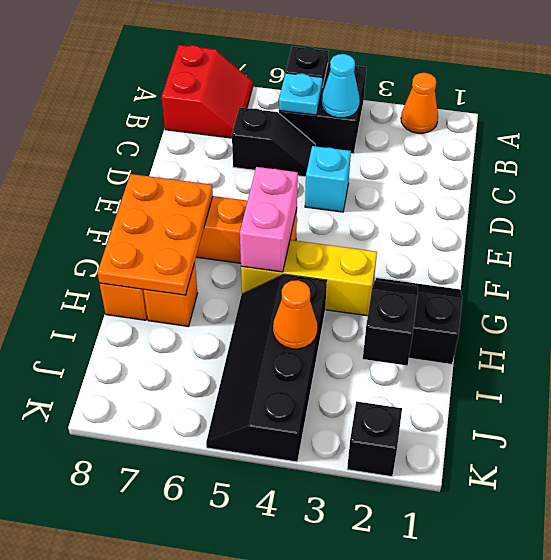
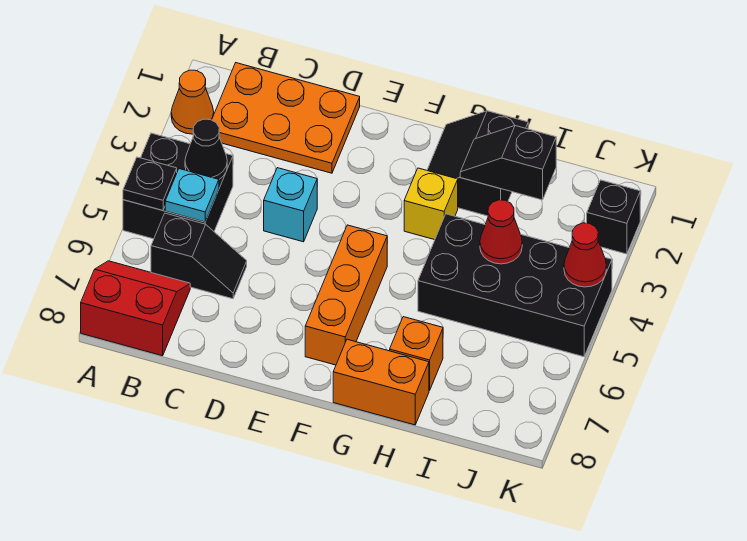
cyan cone B4 level 2 -> black cone B4 level 2
black slope C5:C6 level 1 top 6 -> black slope B6:C6 level 1 top B
pink brick F5:G5 level 2 -> none
orange plate F7:H8 level 2 -> orange plate B1:D2 level 1
yellow brick G3:G5 level 1 -> yellow brick G3 level 1
black slope H4:K5 level 1 top 4 -> black brick H4:K5 level 1
orange cone I4 level 2 -> red cone I4 level 2
none -> red cone K4 level 2

